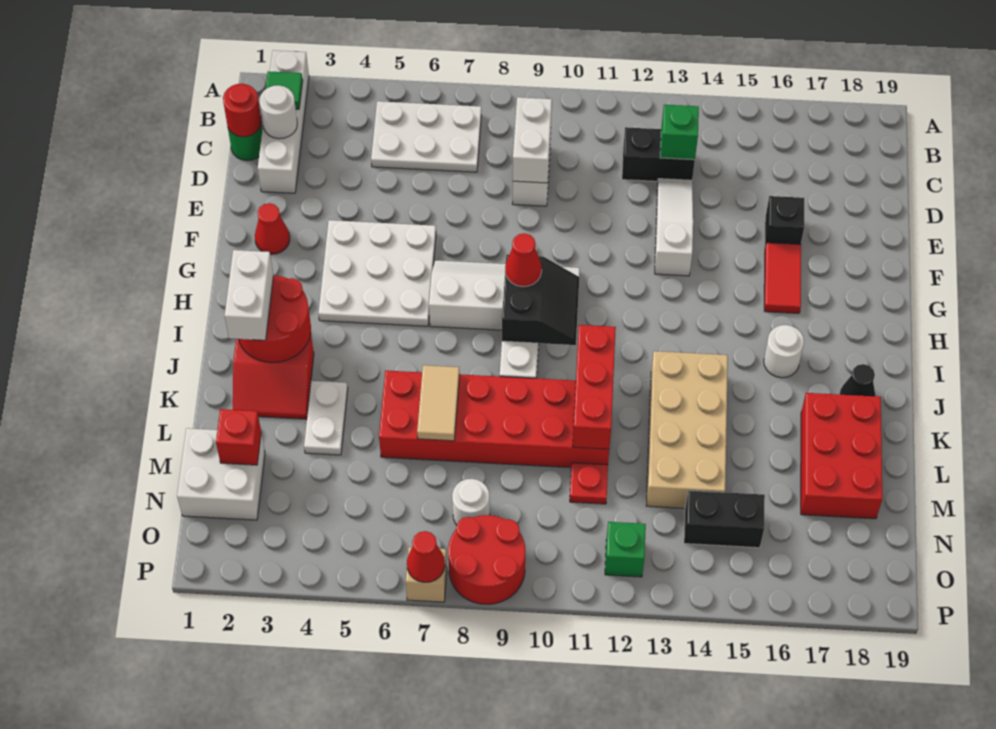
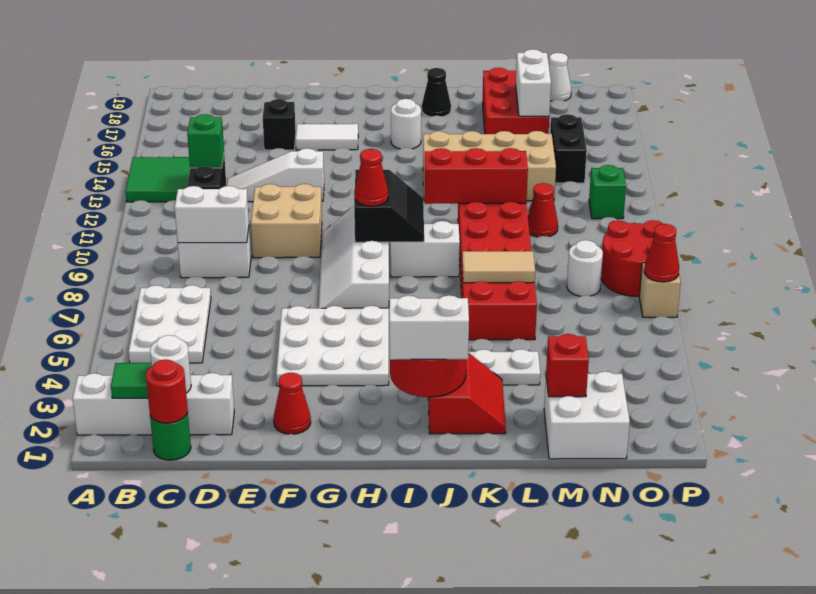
none -> green tile A13:B14 level 1
none -> tan brick E10:F11 level 1
red tile F16:G16 level 1 -> white tile F16:G16 level 1
black slope H9:I10 level 2 top 9 -> black slope H9:I10 level 2 top H
red brick K17:M18 level 1 -> red brick L16:M18 level 1
red plate M11 level 1 -> red cone M11 level 1
none -> white brick M16:M17 level 2
none -> white cone N19 level 1

